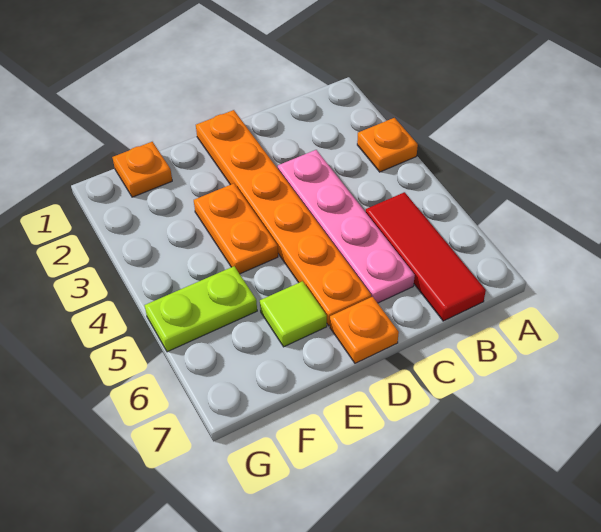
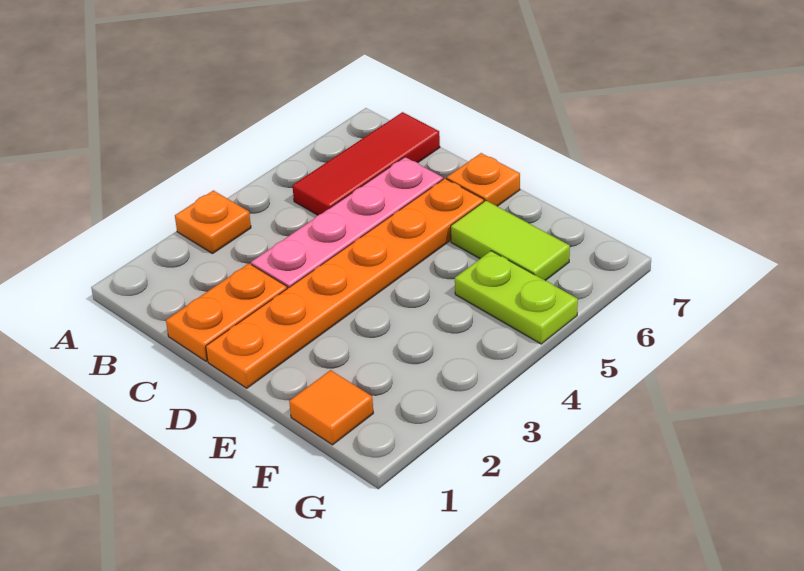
orange plate E3:E4 level 1 -> orange plate C1:C2 level 1
lime tile E6 level 1 -> lime tile E6:F6 level 1
orange plate F1 level 1 -> orange tile F1 level 1

